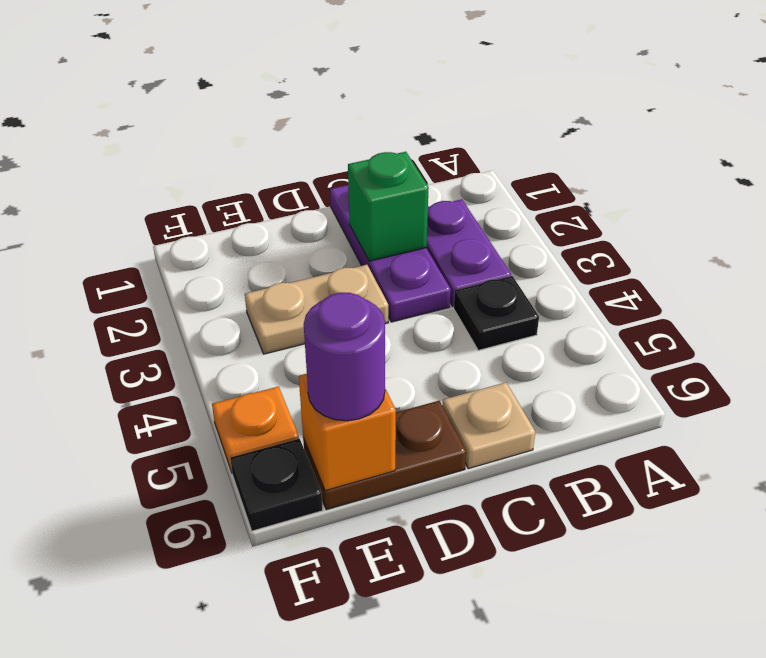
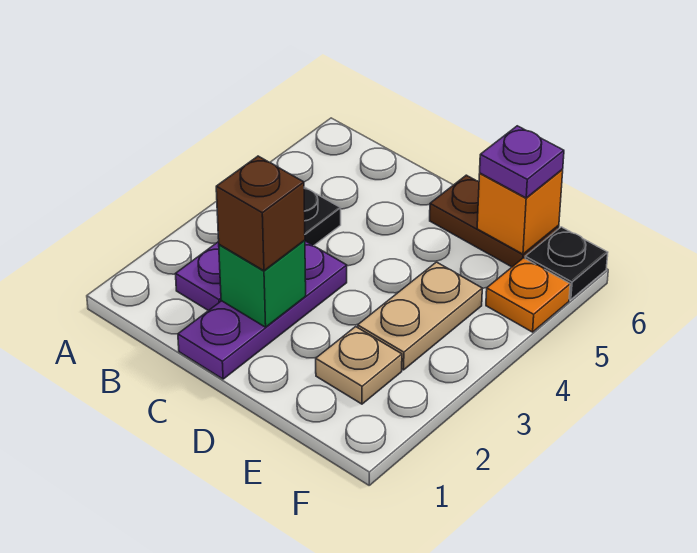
none -> brown brick C2 level 3
tan plate C6 level 1 -> tan plate E2 level 1
tan plate D3:E3 level 1 -> tan plate E3:E4 level 1
purple round brick E6 level 3 -> purple plate E6 level 3

